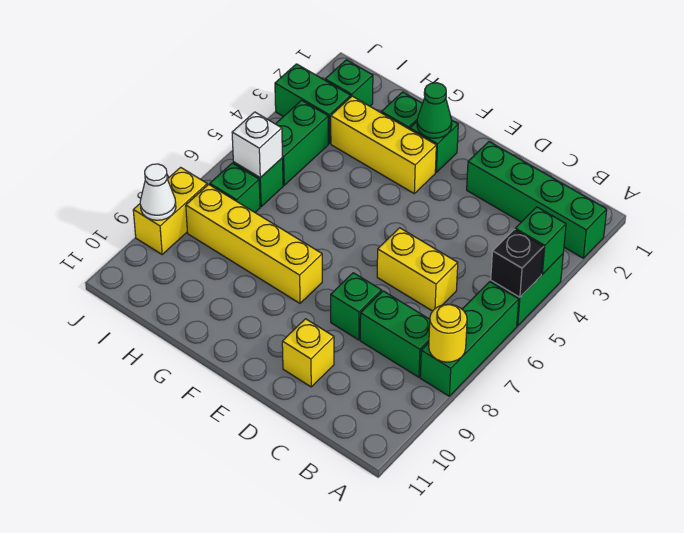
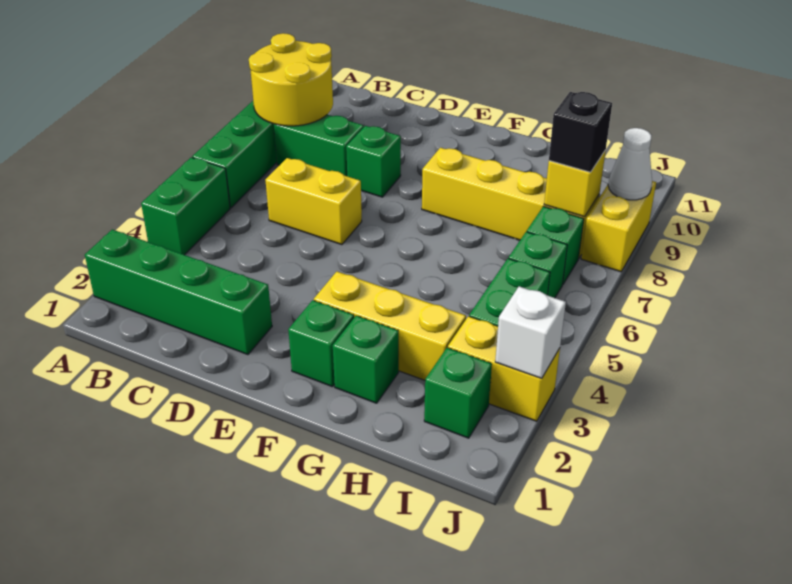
green brick A4 level 2 -> none
black brick A5 level 2 -> black brick I8 level 3
yellow round brick A8 level 2 -> yellow round brick A8:B9 level 2
yellow brick D10 level 1 -> yellow brick I8 level 2
green cone F2 level 2 -> none
green brick I3:J3 level 1 -> yellow brick I3:J3 level 1
white brick I6 level 2 -> white brick J3 level 2

